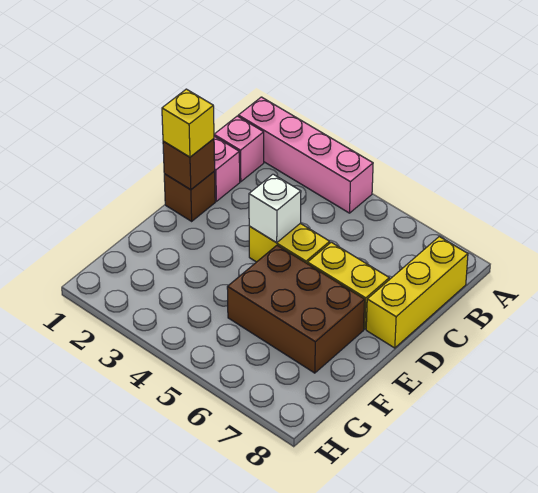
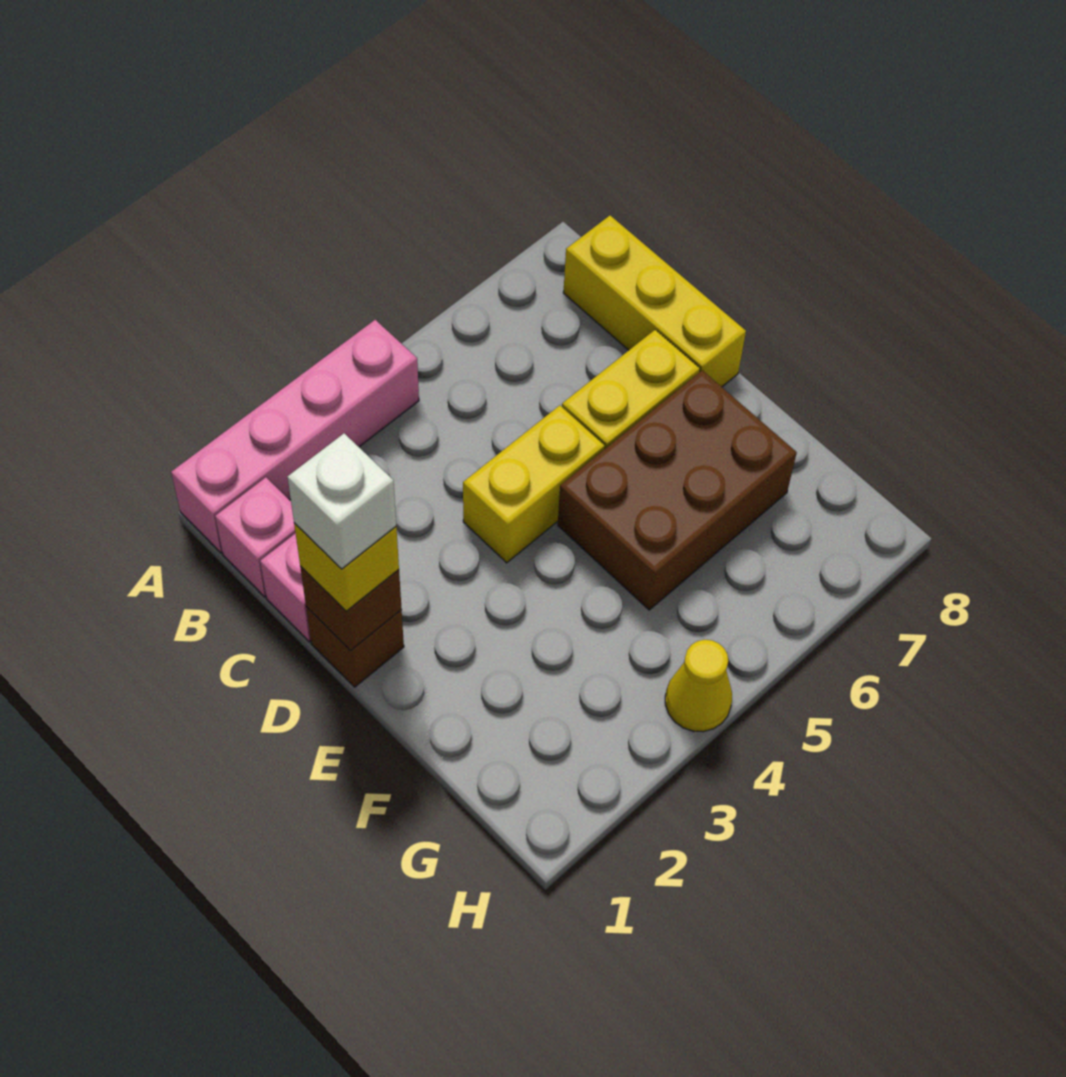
white brick D4 level 2 -> white brick D1 level 4
none -> yellow cone H4 level 1

